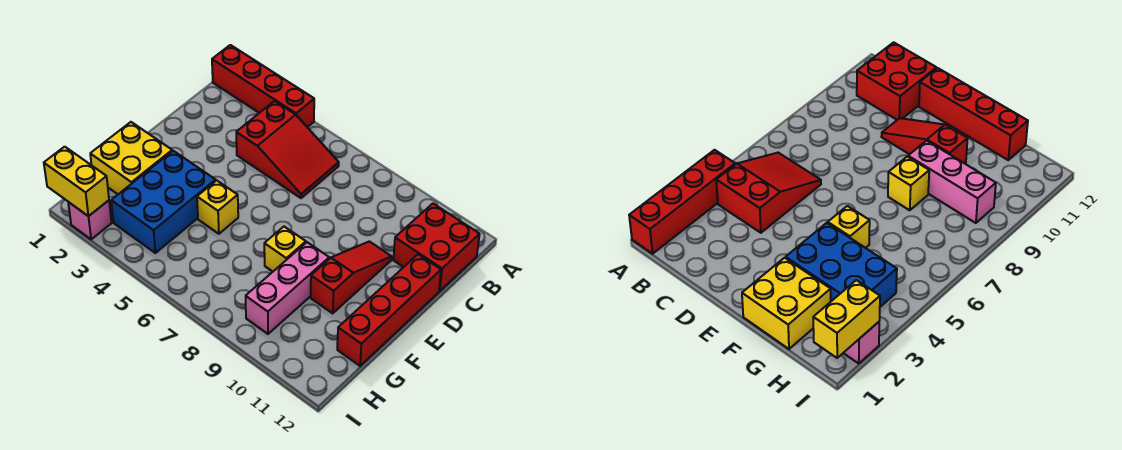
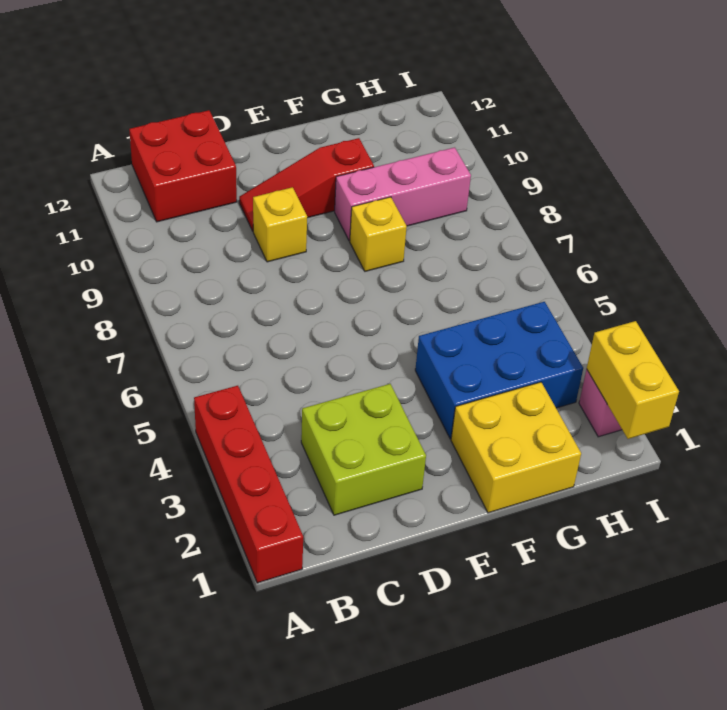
red slope B4:C6 level 1 top 4 -> none
none -> lime brick C2:D3 level 1
red brick D12:G12 level 1 -> none
yellow brick F5 level 1 -> yellow brick D9 level 1

